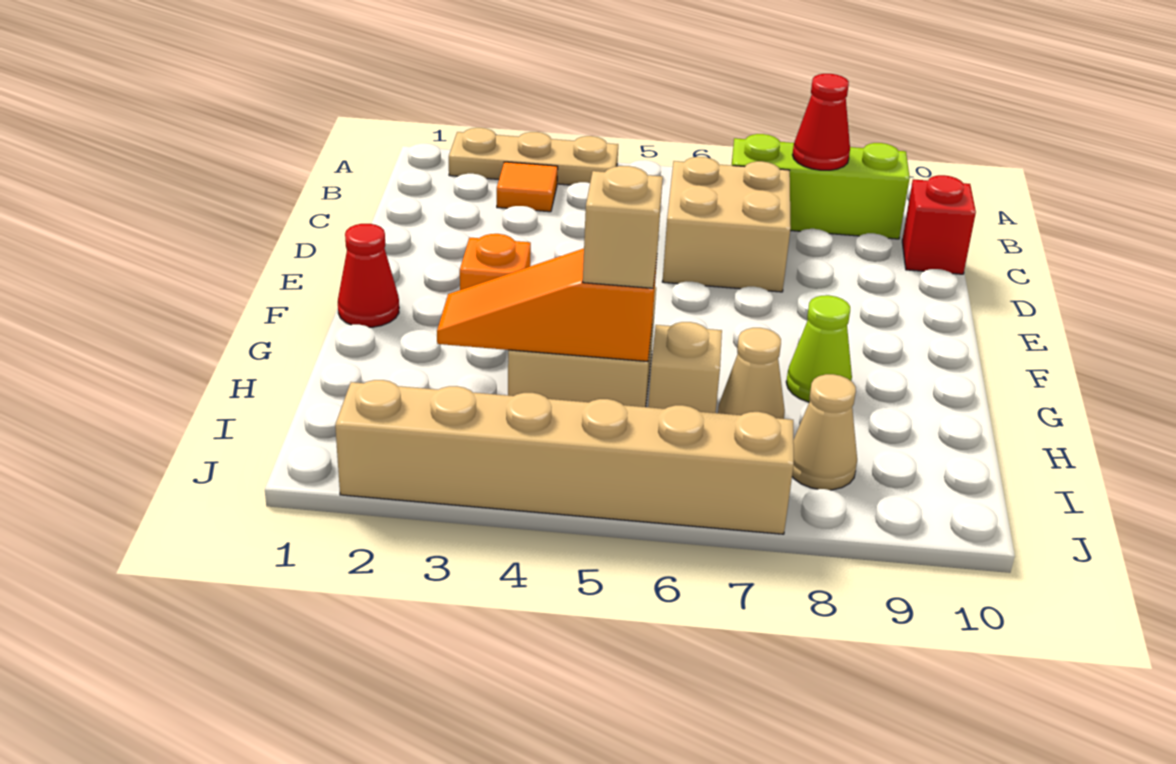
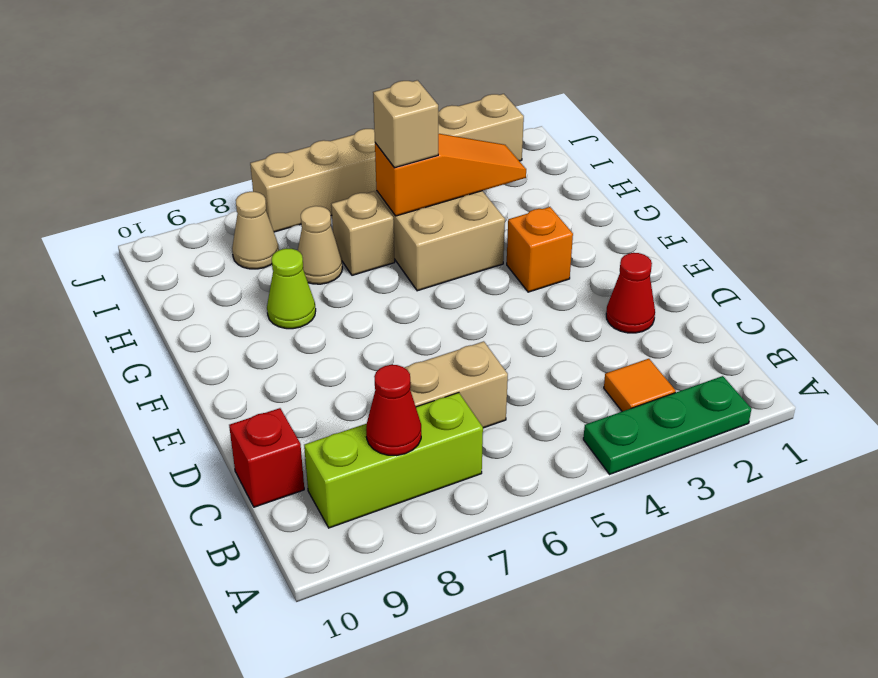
tan plate A2:A4 level 1 -> green plate A2:A4 level 1
tan brick C6:D7 level 1 -> tan brick C6:C7 level 1
red cone F1 level 1 -> red cone D2 level 1

